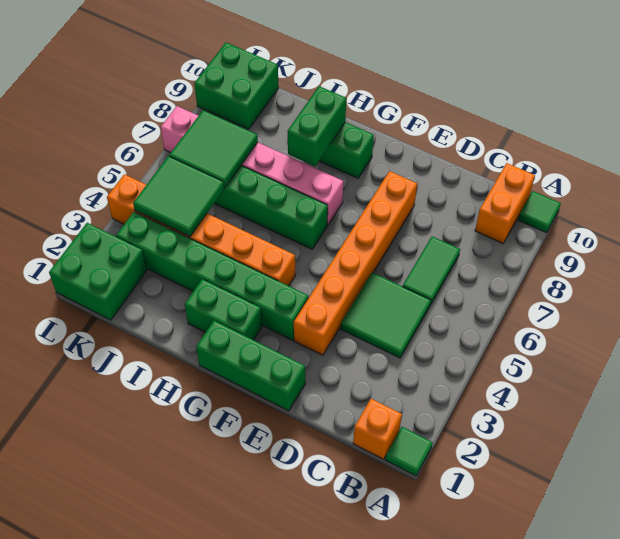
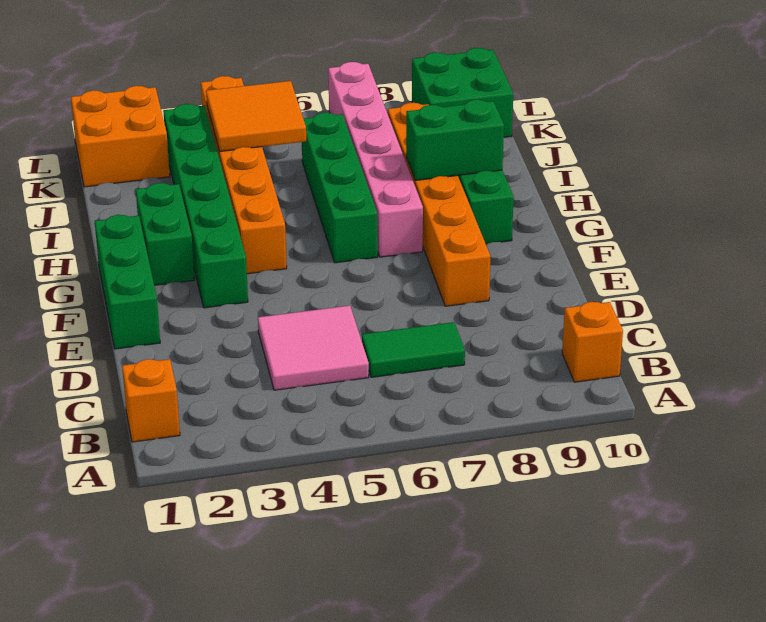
green tile A1 level 1 -> none
green tile A10 level 1 -> none
orange brick B9:B10 level 1 -> orange brick B10 level 1
green tile C4:D5 level 1 -> pink tile C4:D5 level 1
orange brick E3:E8 level 1 -> orange brick E8:J8 level 1
green tile J4:K5 level 2 -> orange tile J4:K5 level 2
green tile J6:K7 level 2 -> none
green brick K1:L2 level 1 -> orange brick K1:L2 level 1

